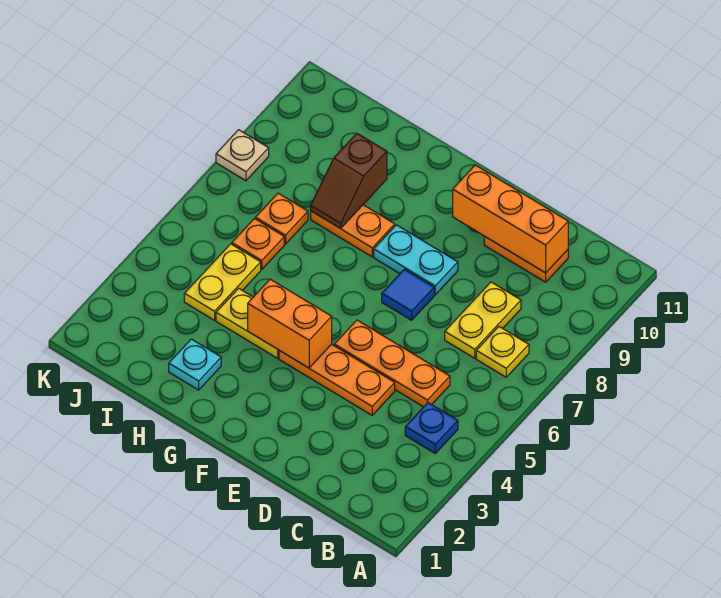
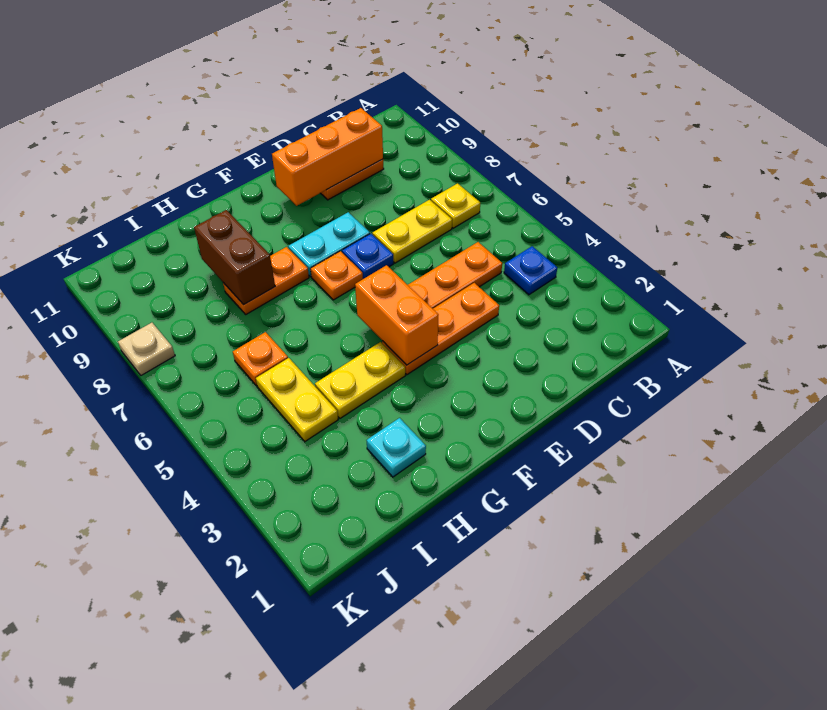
yellow plate C7:C8 level 1 -> yellow plate C7:D7 level 1
blue tile E7 level 1 -> blue plate E7 level 1
orange brick F4:G4 level 2 -> orange brick F4:F5 level 2
brown slope H8:H9 level 2 top 9 -> brown brick H8:H9 level 2
orange plate I7 level 1 -> orange plate F7 level 1

